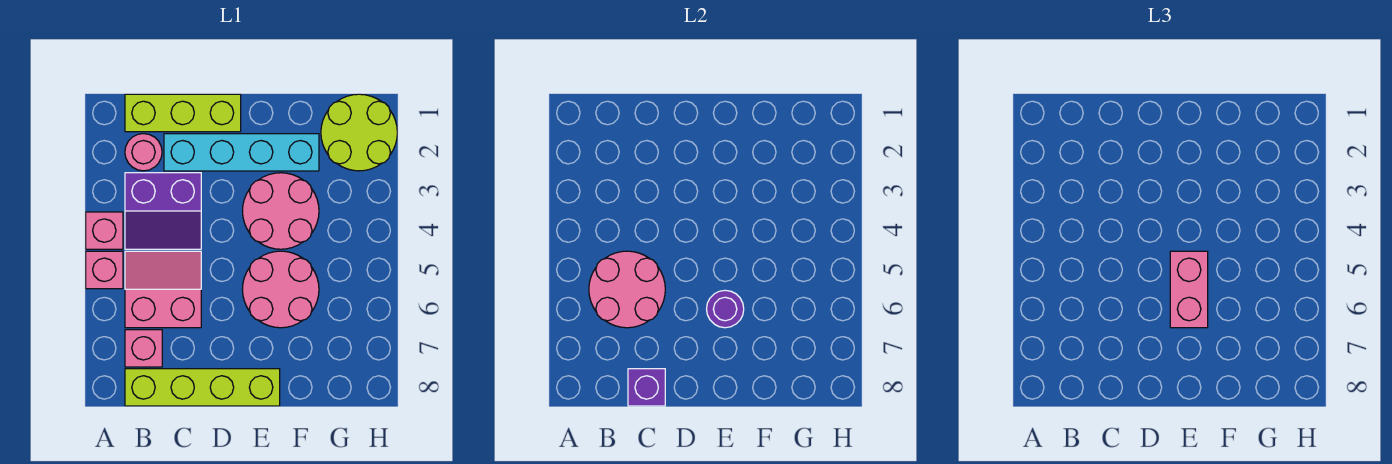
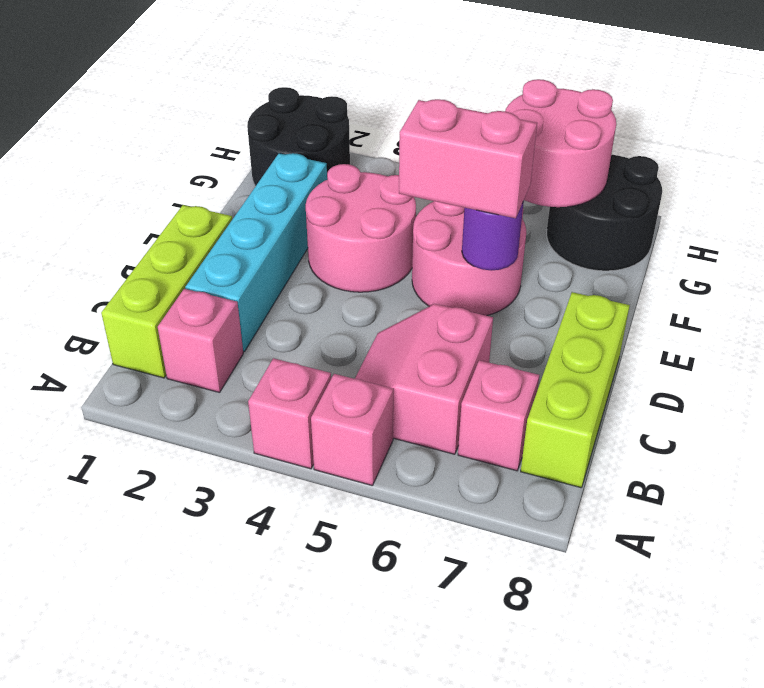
pink round brick B2 level 1 -> pink brick B2 level 1
purple slope B3:C4 level 1 top 3 -> none
pink round brick B5:C6 level 2 -> pink round brick G6:H7 level 2
lime brick B8:E8 level 1 -> lime brick B8:D8 level 1
purple brick C8 level 2 -> none
lime round brick G1:H2 level 1 -> black round brick G1:H2 level 1
none -> black round brick G7:H8 level 1

